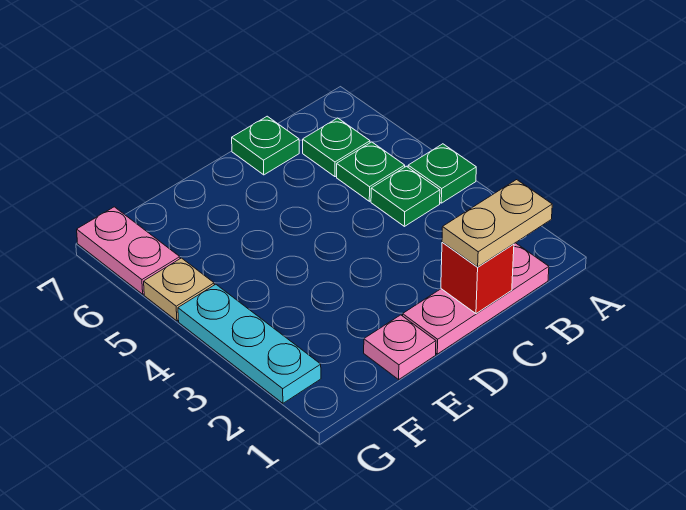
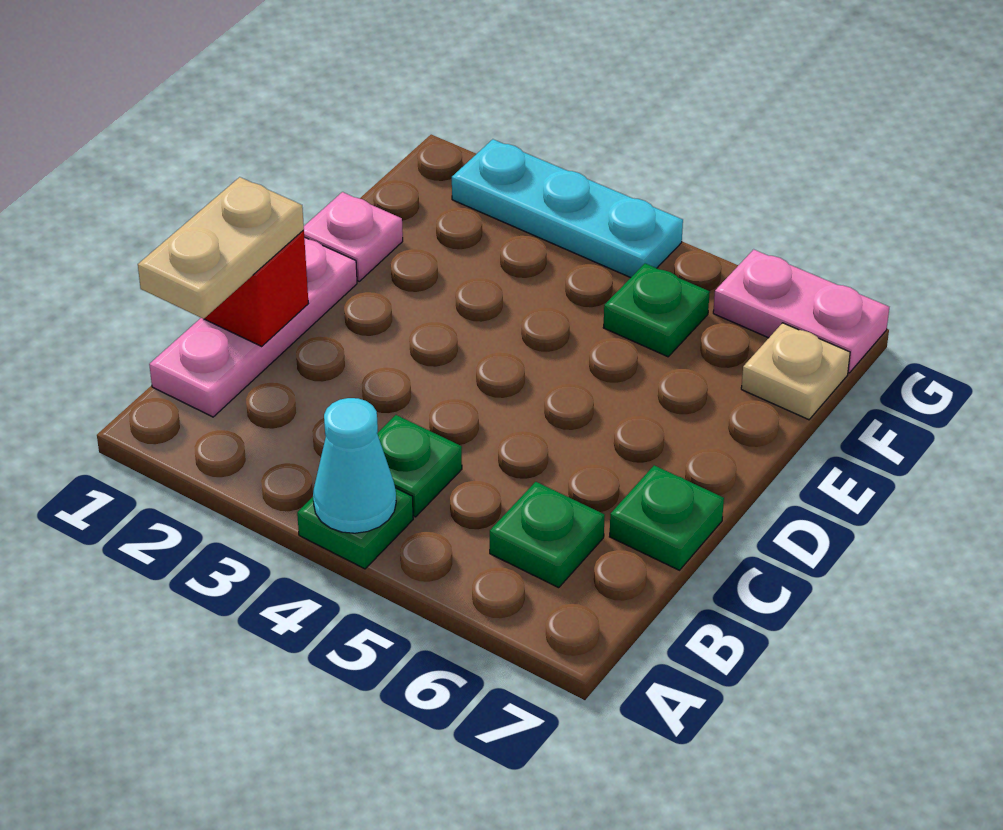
none -> cyan cone A4 level 2
green plate B5 level 1 -> green plate F5 level 1
tan plate G5 level 1 -> tan plate F7 level 1

